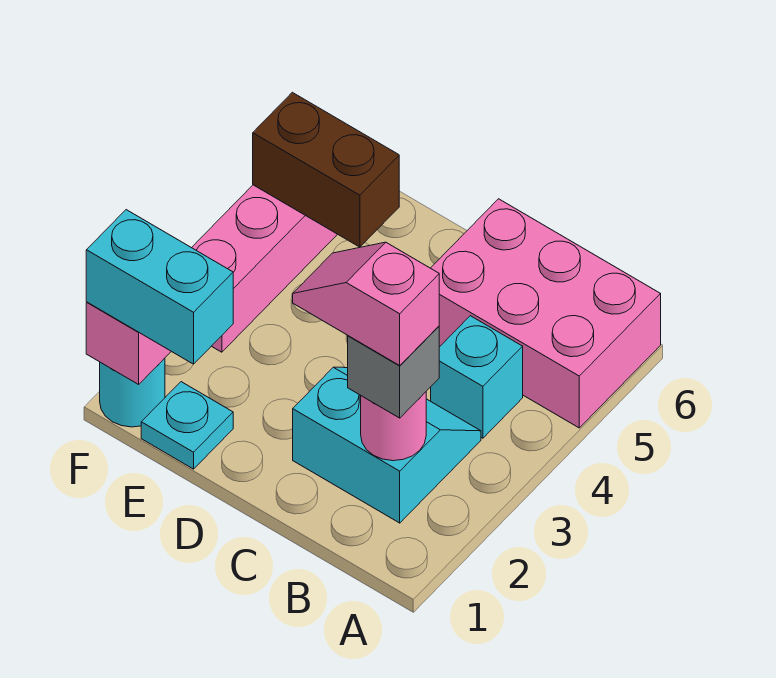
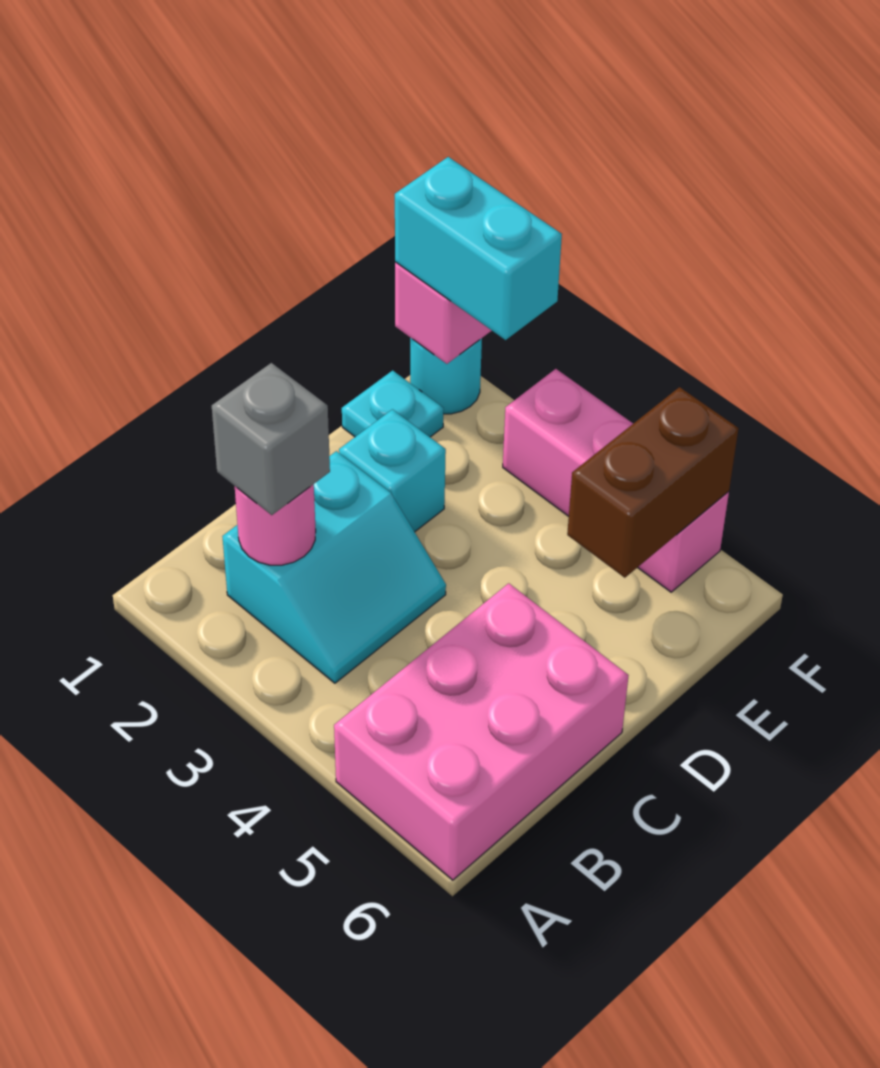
pink slope B2:C2 level 4 top B -> none
cyan brick B4 level 1 -> cyan brick D2 level 1
cyan brick E1:F1 level 3 -> cyan brick F1:F2 level 3

